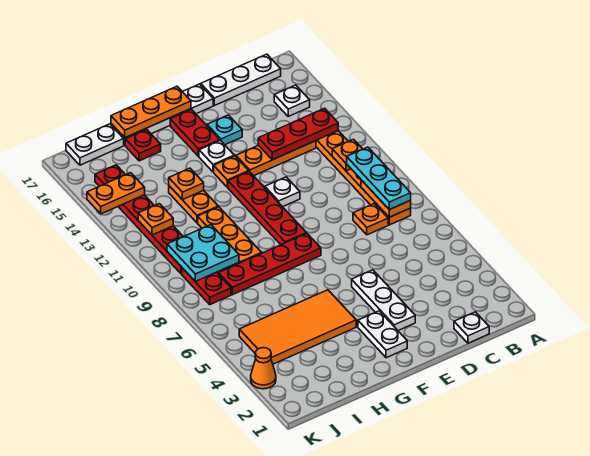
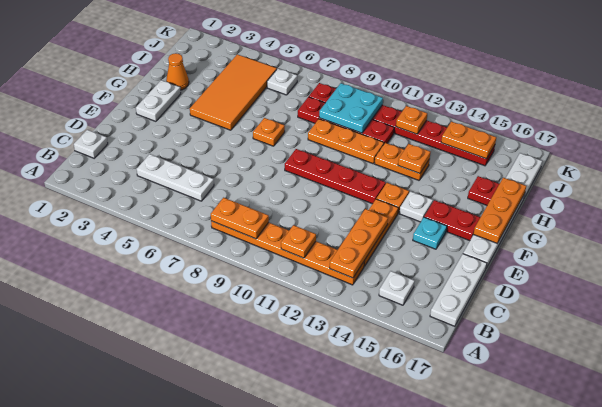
cyan plate B8:B10 level 3 -> none
red plate B13:D13 level 2 -> orange plate B13:D13 level 2
orange plate C8 level 1 -> orange plate G7 level 1
white plate E3:E5 level 1 -> white plate C4:C6 level 1
white plate E11 level 1 -> white plate J6 level 1
white plate F2:F3 level 1 -> white plate F2:G2 level 1
red plate F8:I8 level 1 -> red plate I8:I11 level 1
orange plate J14:K14 level 2 -> orange plate J14:J15 level 2
orange cone K3 level 1 -> orange cone H2 level 1

